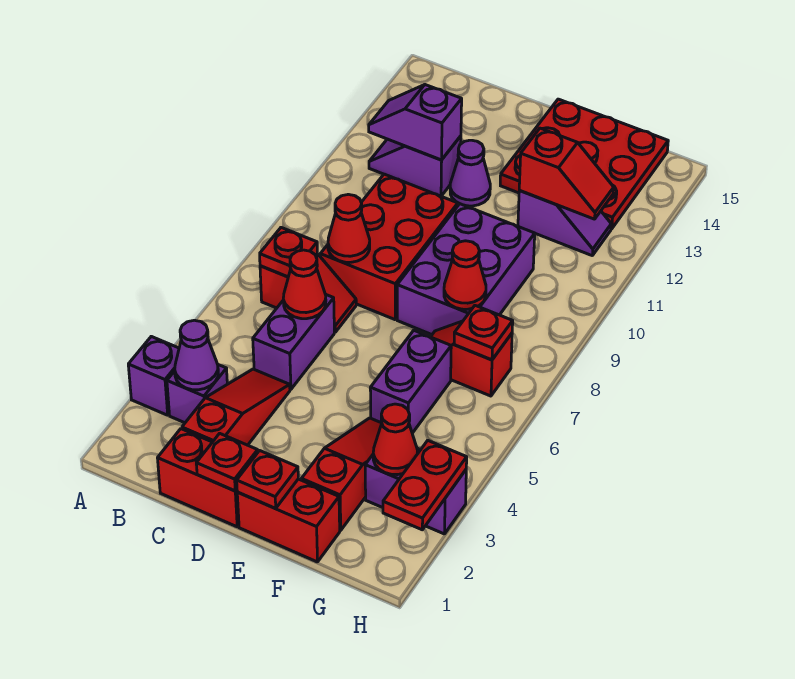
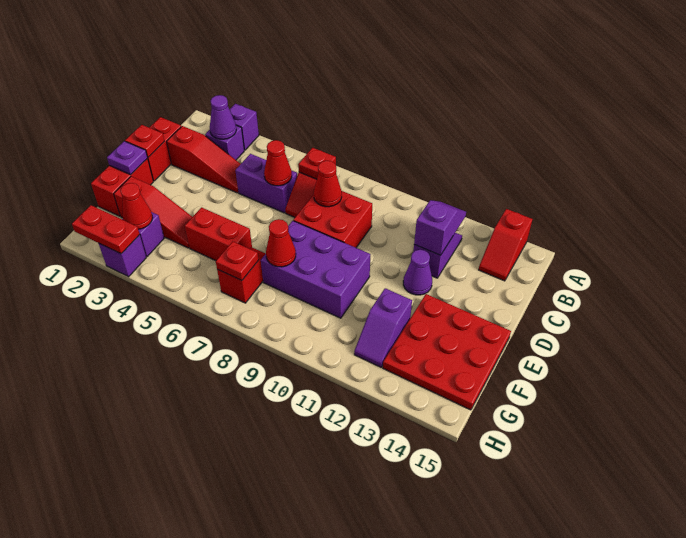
red brick C8:D10 level 1 -> red brick C8:D9 level 1
red plate E1 level 2 -> purple plate E1 level 2
purple brick F5:F6 level 1 -> red brick F5:F6 level 1
red slope F12:G12 level 2 top F -> red slope A14:B14 level 1 top A

